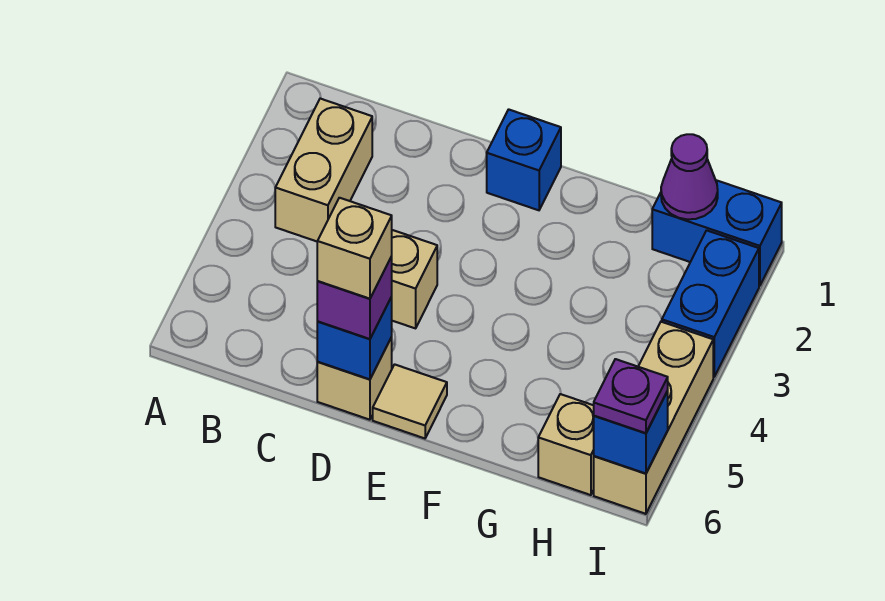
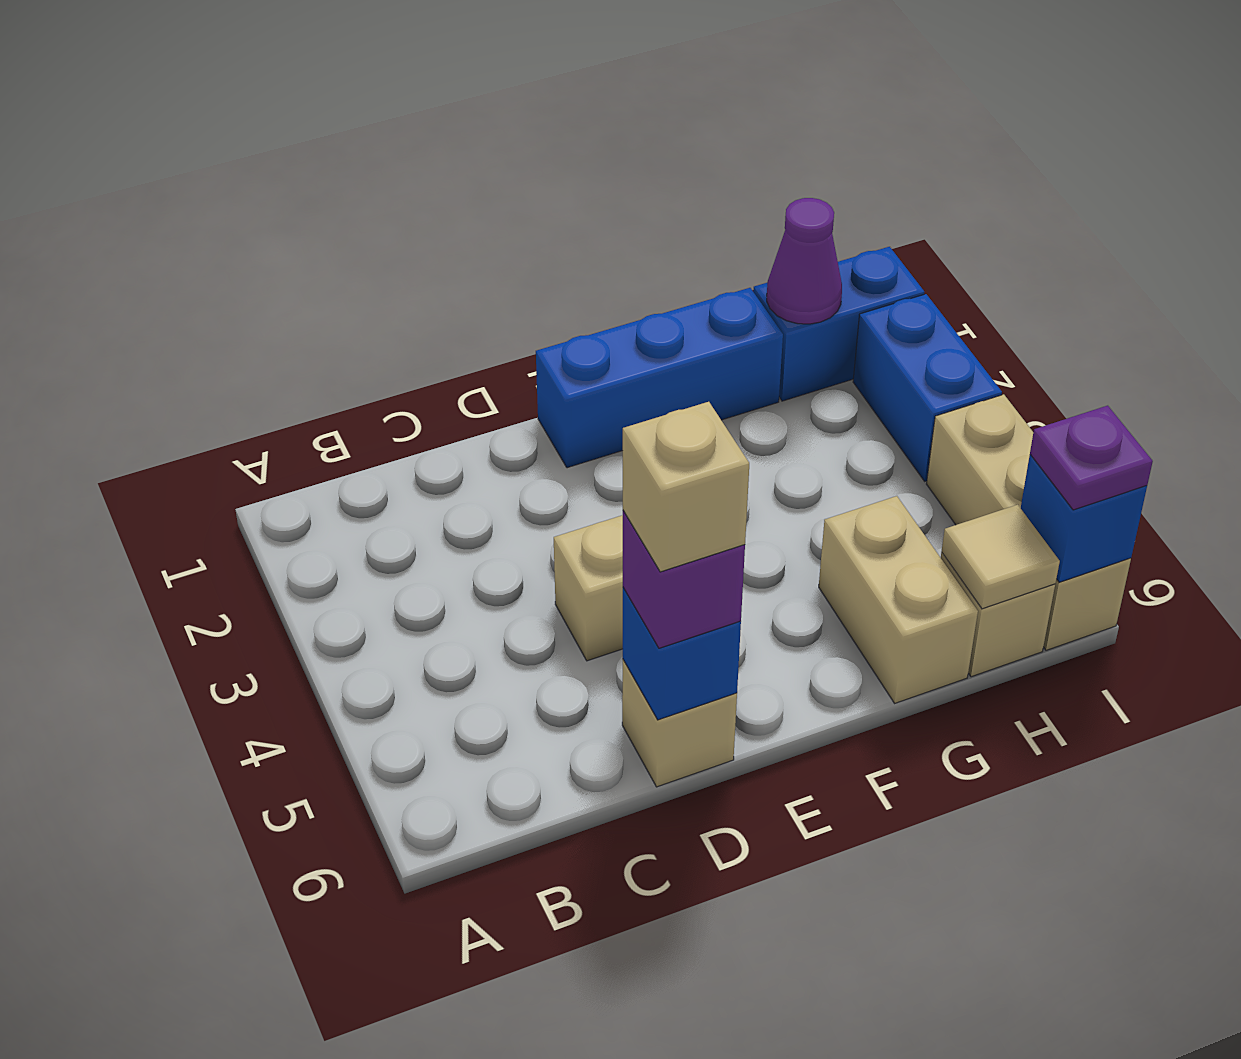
tan brick B2:B3 level 1 -> tan brick G5:G6 level 1
blue brick E1 level 1 -> blue brick E1:G1 level 1
tan tile E6 level 1 -> tan tile H6 level 2

